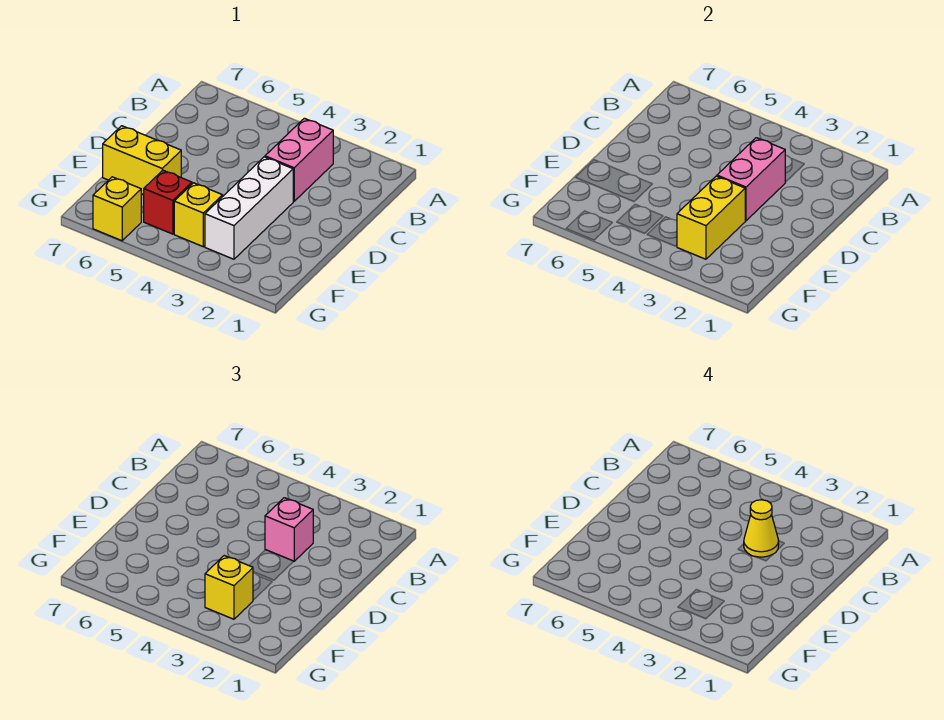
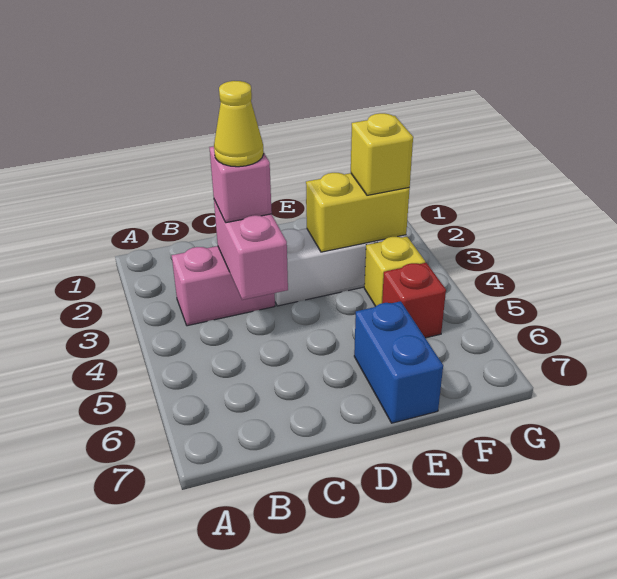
pink brick C3:D3 level 2 -> pink brick C3:C4 level 2
yellow brick E6:E7 level 1 -> blue brick E6:E7 level 1
yellow brick G6 level 1 -> none

